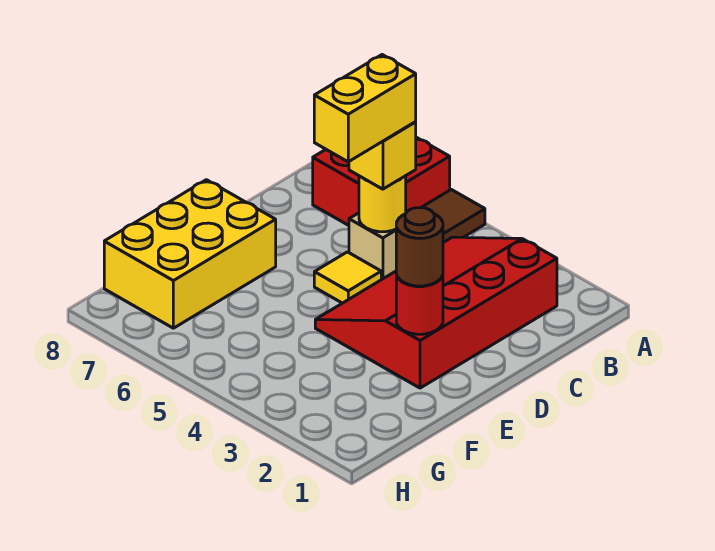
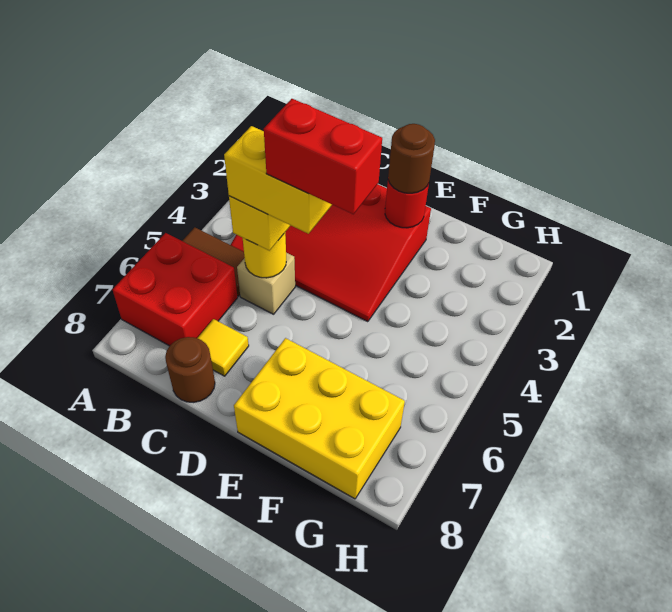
none -> brown round brick C8 level 1
yellow tile D5 level 1 -> yellow tile C7 level 1
none -> red brick D5:E5 level 5

